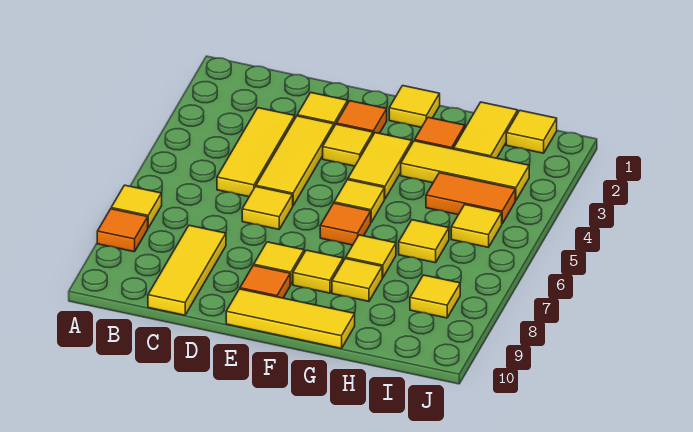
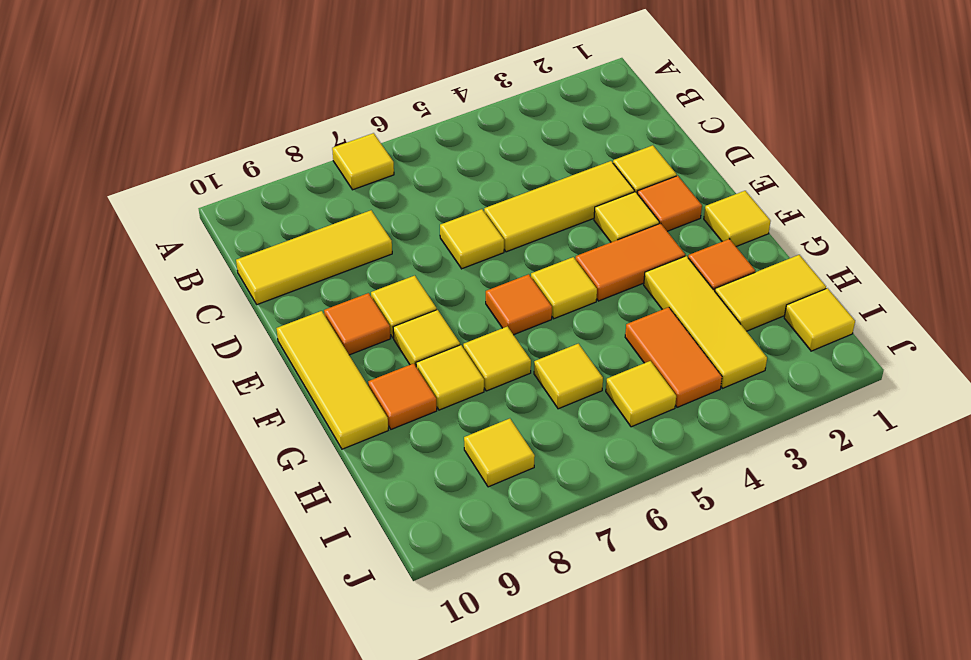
orange tile A8 level 1 -> orange tile G9 level 1
yellow tile C3:C5 level 1 -> none
yellow tile F3:F4 level 1 -> orange tile F3:F4 level 1

